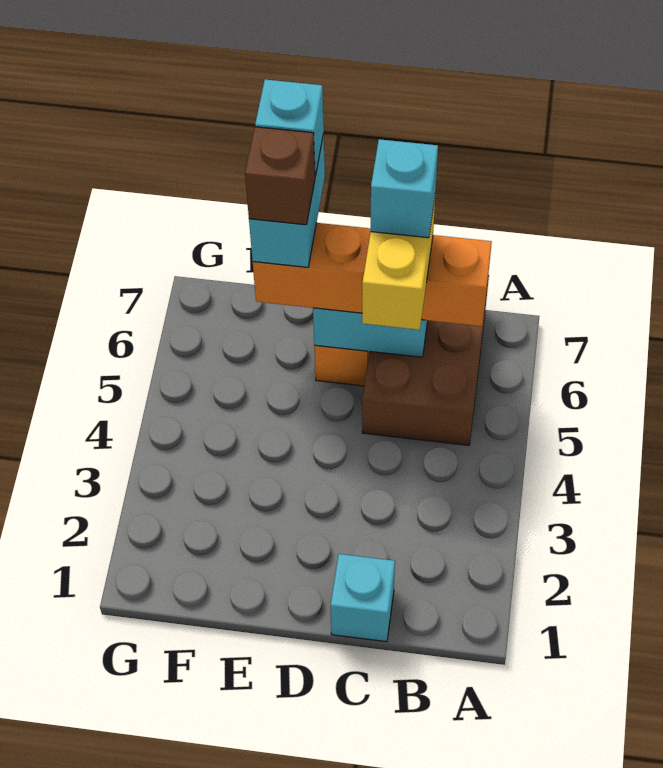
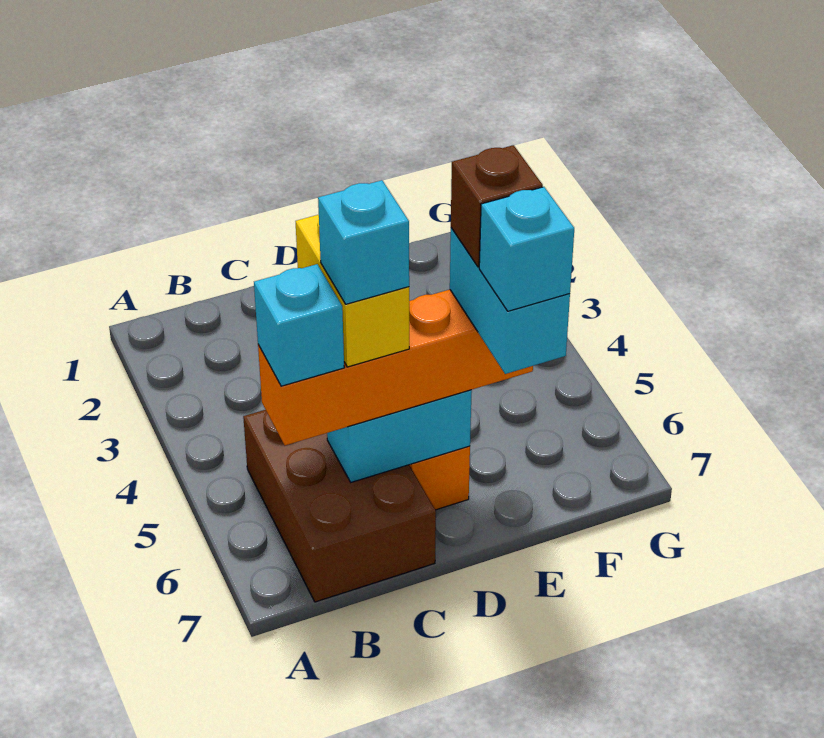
cyan brick C1 level 1 -> cyan brick B6 level 4

